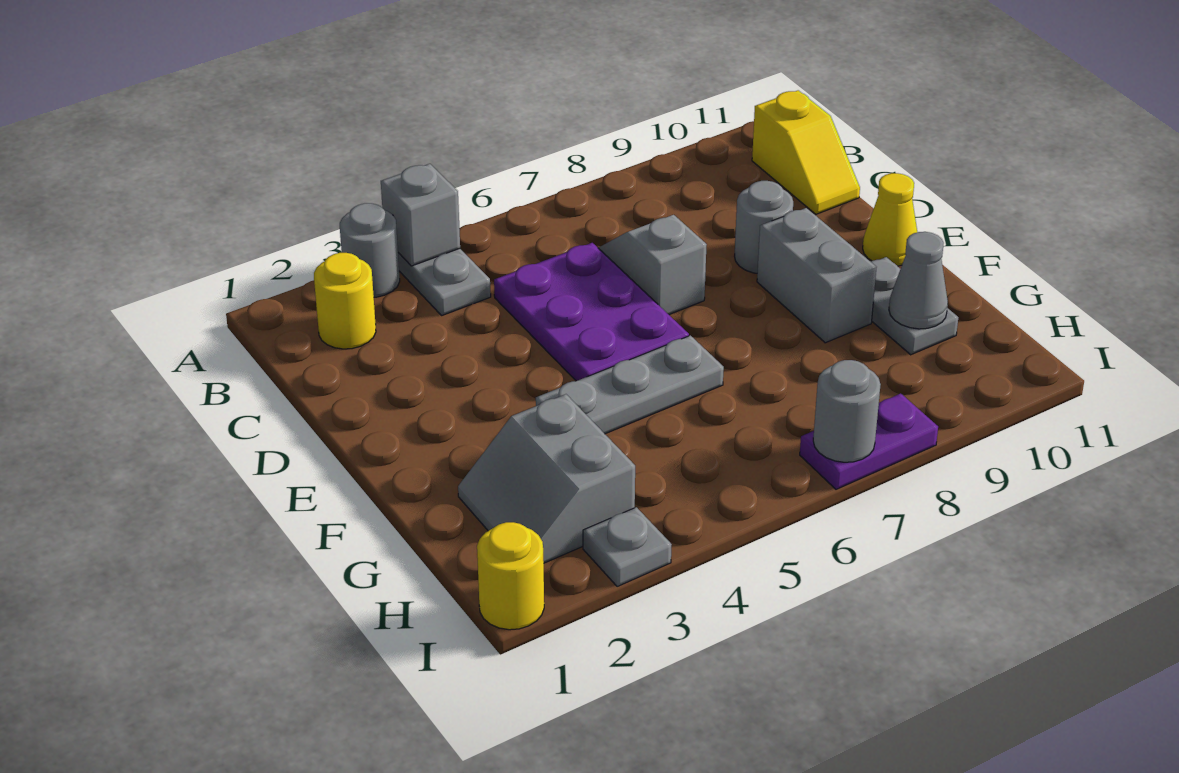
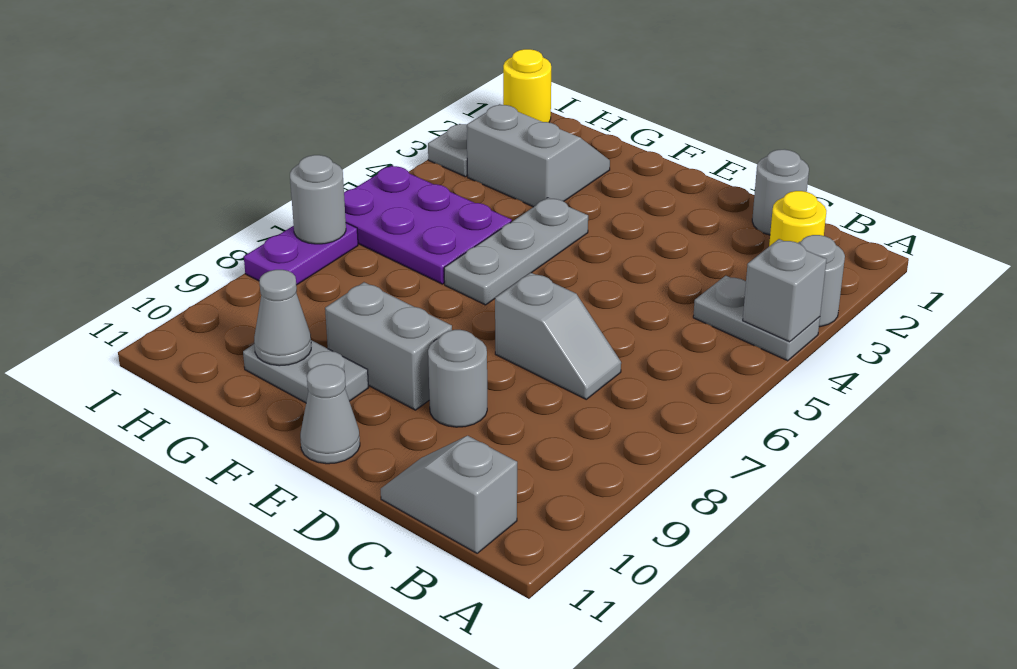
yellow slope B11:C11 level 1 top B -> grey slope B11:C11 level 1 top B
none -> grey round brick C1 level 1
purple plate C5:E6 level 1 -> purple plate G5:I6 level 1
yellow cone E11 level 1 -> grey cone E11 level 1

